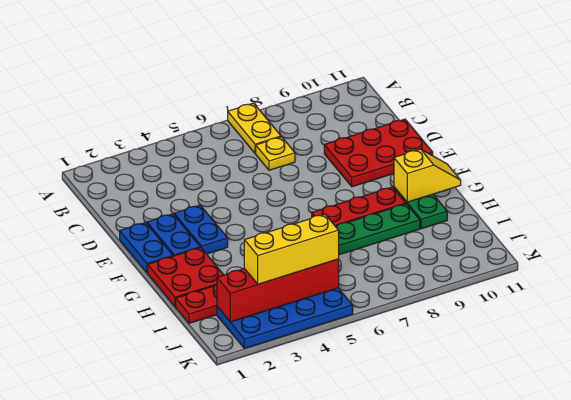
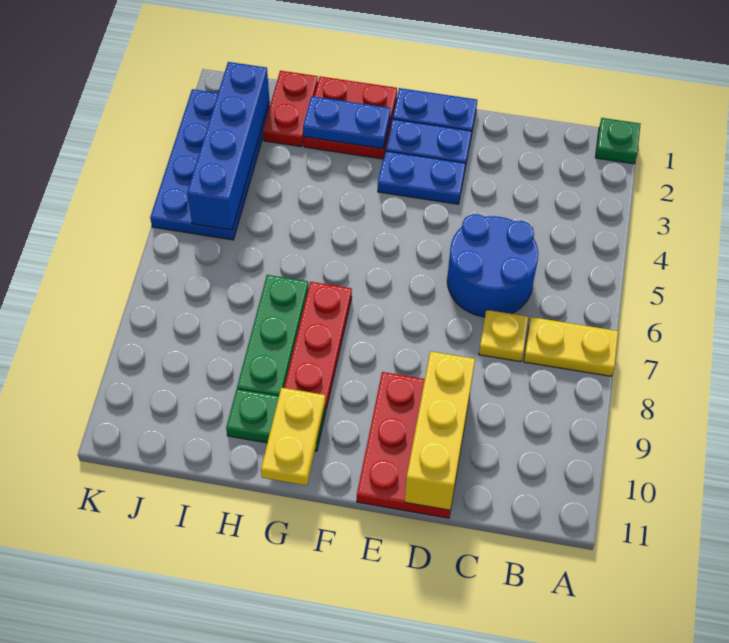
none -> green plate A1 level 1
none -> blue round brick C5:D6 level 1
none -> blue plate G2:H2 level 2
yellow slope G10:G11 level 2 top 10 -> yellow plate G10:G11 level 2
red brick J2:J5 level 2 -> blue brick J2:J5 level 2
yellow brick J3:J5 level 3 -> yellow brick D9:D11 level 2

